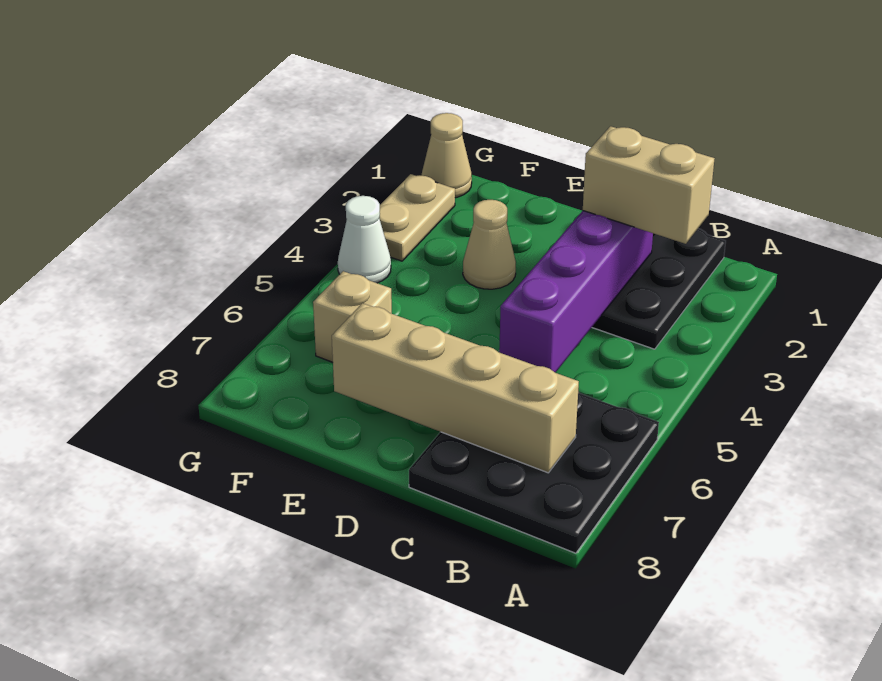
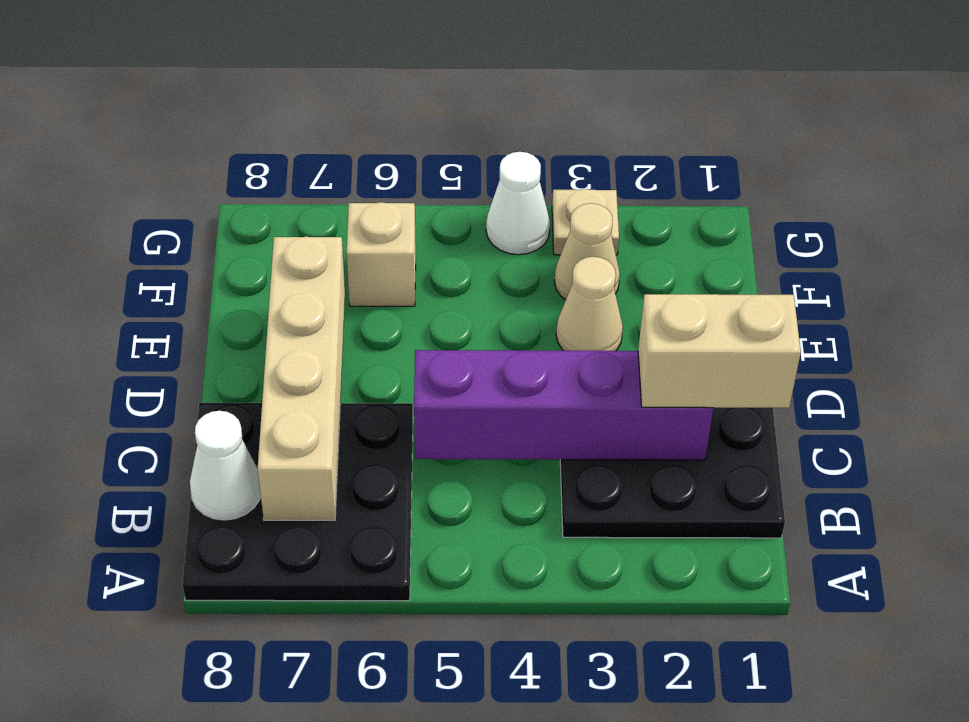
tan brick B2:C2 level 3 -> tan brick C1:C2 level 3
none -> white cone B8 level 2
tan cone G1 level 1 -> tan cone F3 level 1
tan plate G2:G3 level 1 -> tan plate G3 level 1

